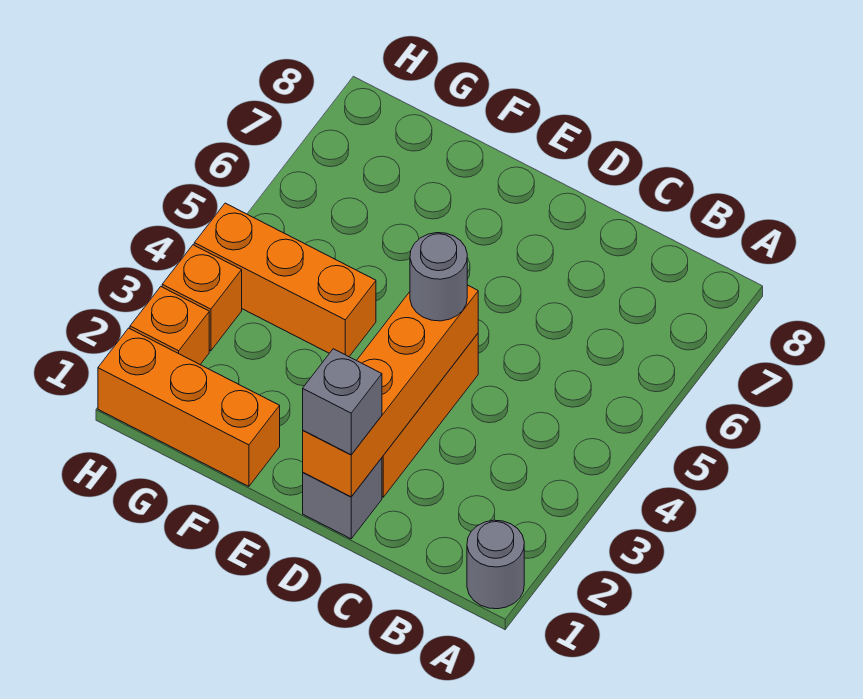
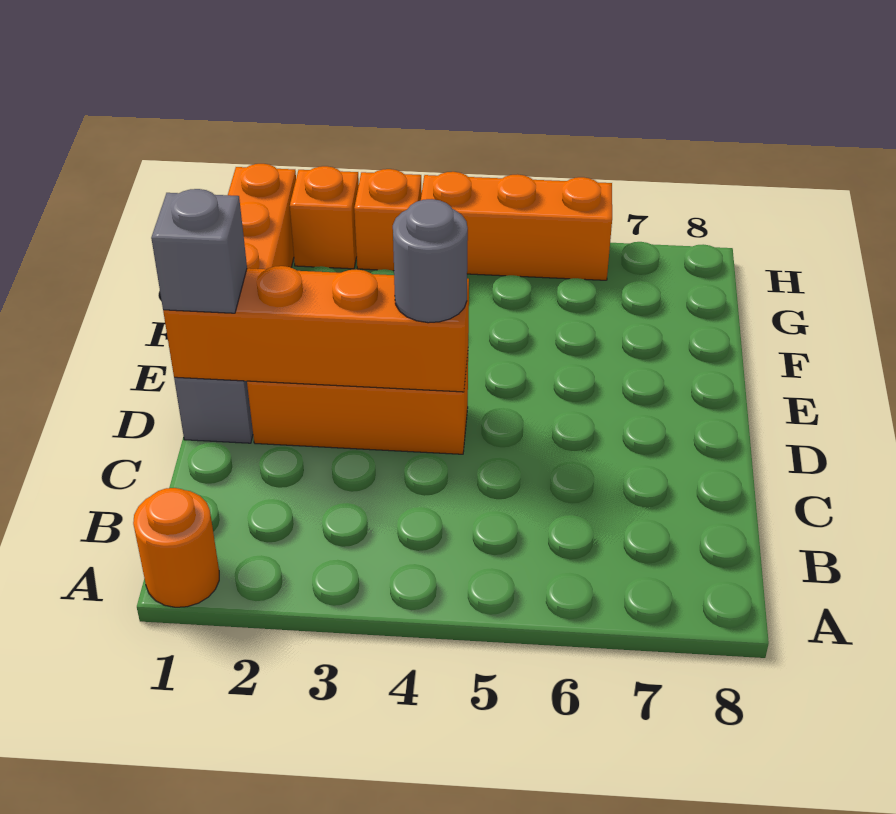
grey round brick A1 level 1 -> orange round brick A1 level 1
orange brick F4:H4 level 1 -> orange brick H4:H6 level 1

